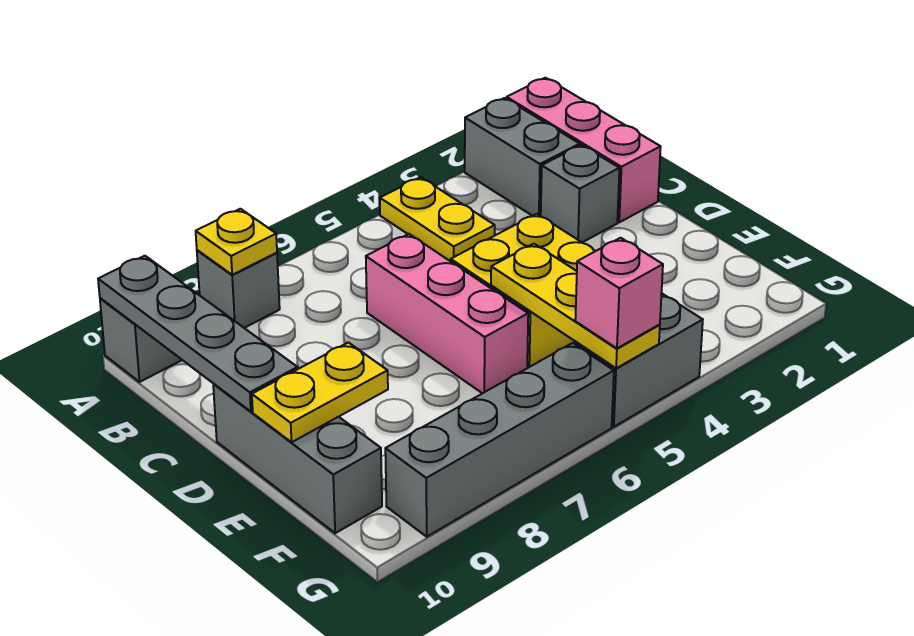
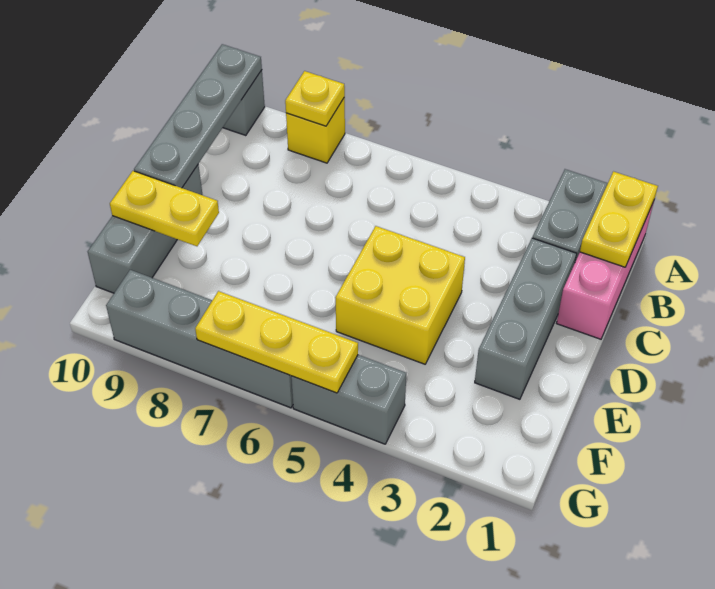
yellow plate A4:B4 level 1 -> yellow plate A1:B1 level 2
grey brick A8 level 1 -> yellow brick A8 level 1
grey brick C2 level 1 -> grey brick C2:E2 level 1
pink brick C6:E6 level 1 -> none
yellow plate E5:G5 level 2 -> yellow plate G5:G7 level 2
pink brick G5 level 3 -> none

